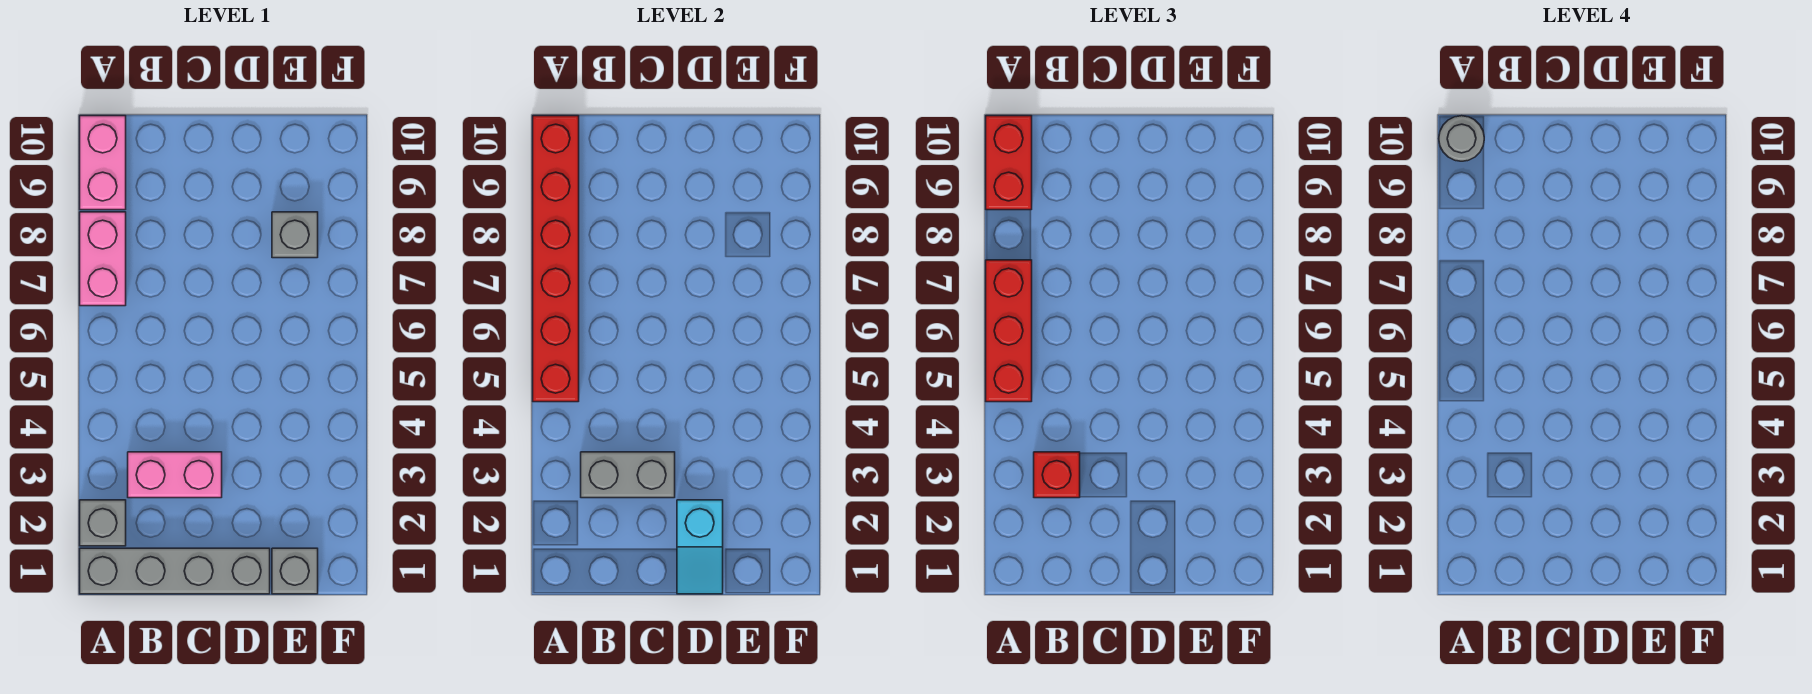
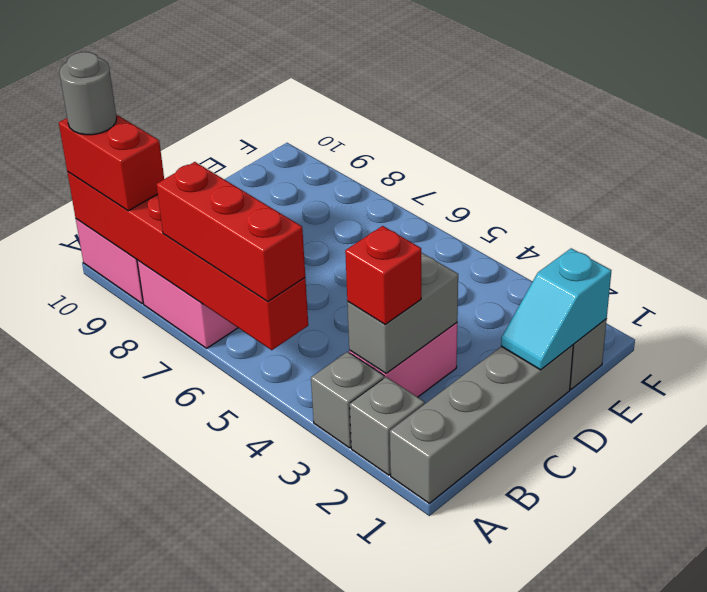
cyan slope D1:D2 level 2 top 2 -> cyan slope D1:E1 level 2 top E
grey brick E8 level 1 -> grey brick A3 level 1

